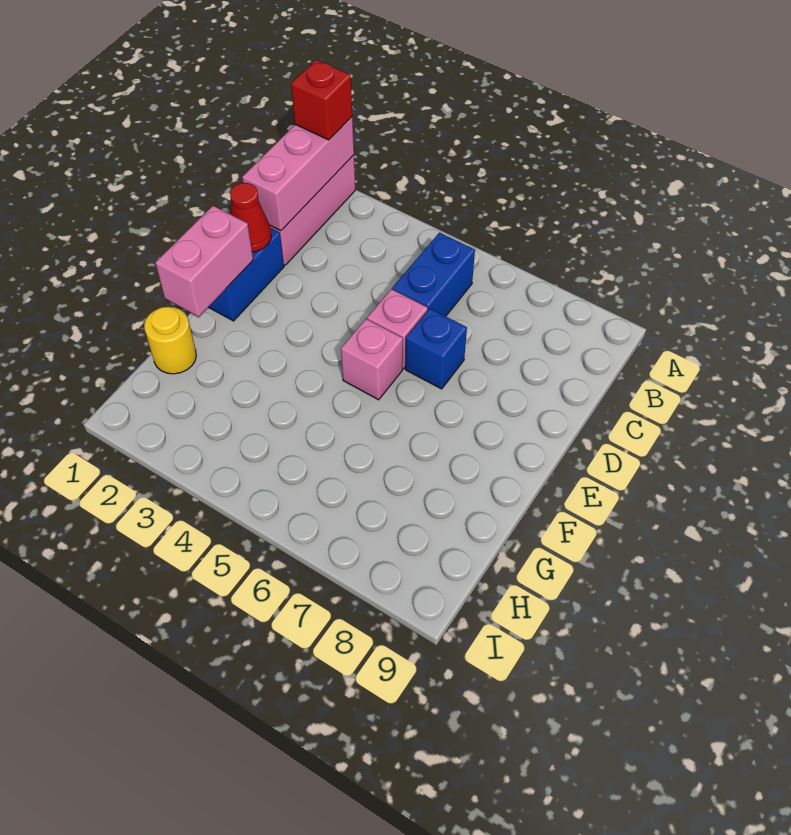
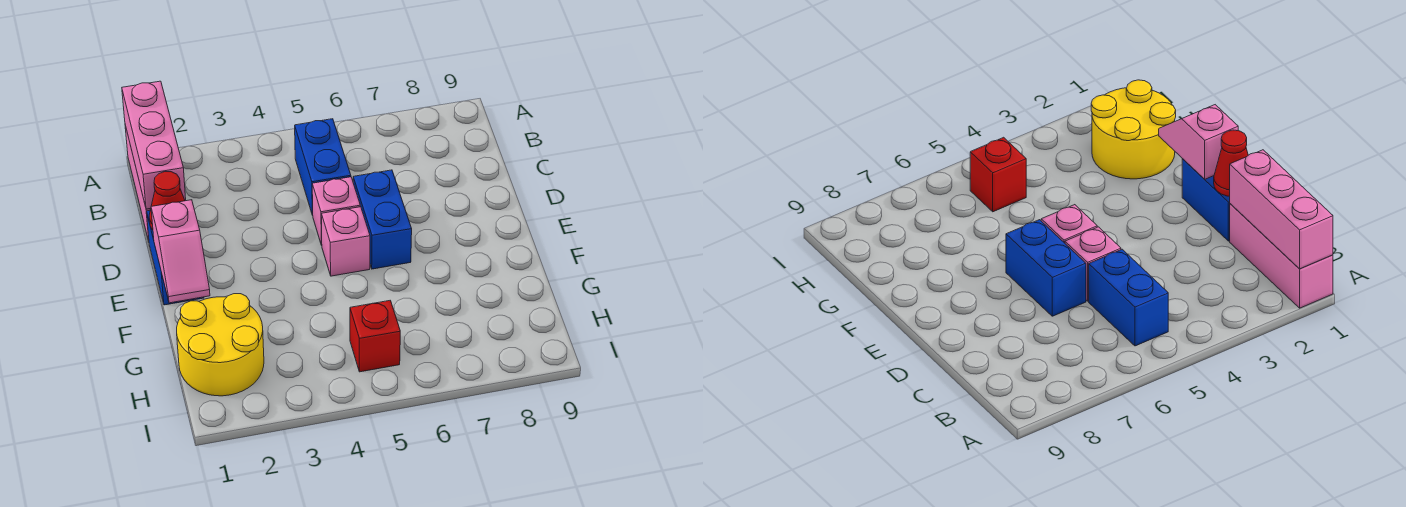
red brick A1 level 3 -> red brick H5 level 1
blue brick D6 level 1 -> blue brick D6:E6 level 1
pink brick E1:F1 level 2 -> pink slope E1:F1 level 2 top E
yellow round brick G1 level 1 -> yellow round brick G1:H2 level 1

